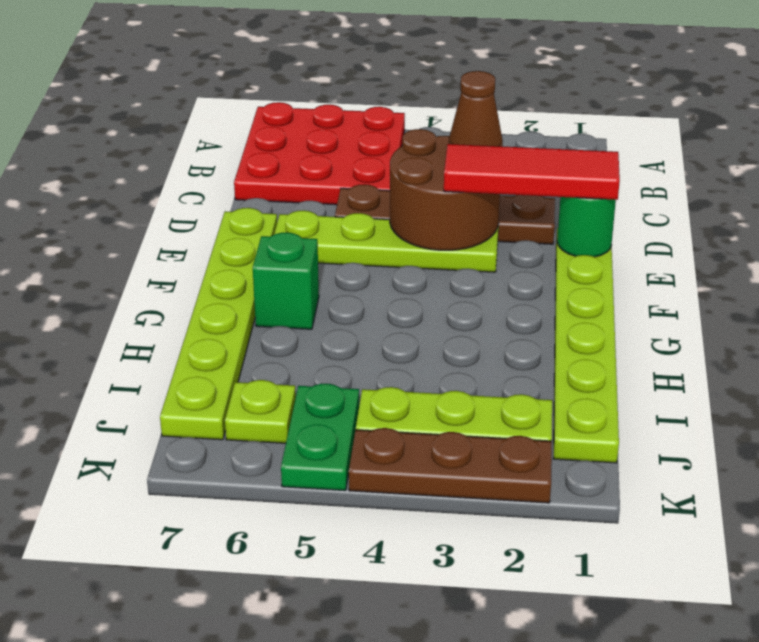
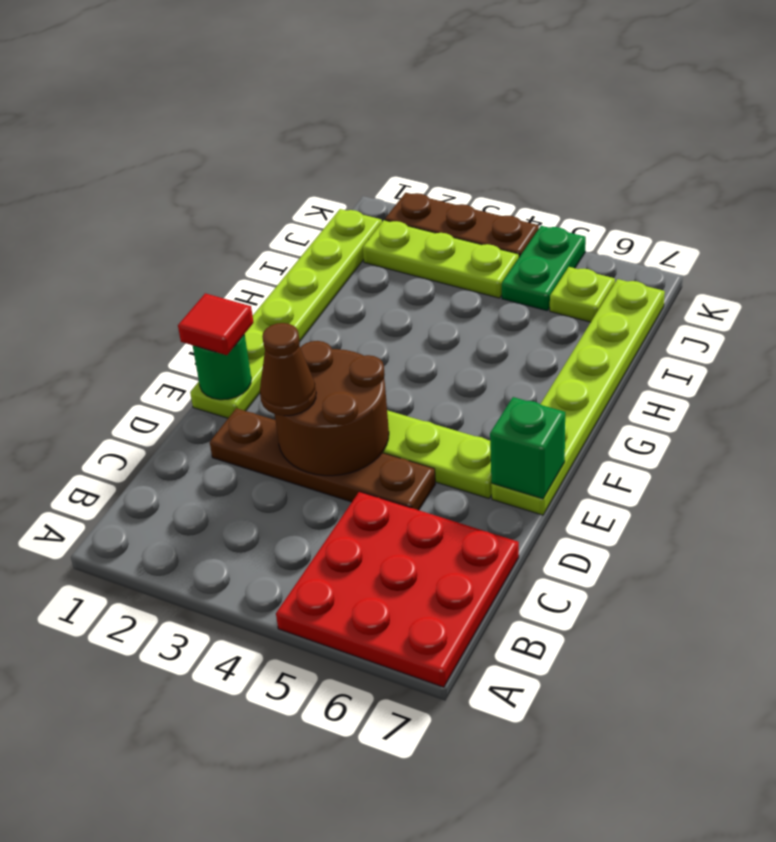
red tile E1:E3 level 3 -> red tile E1 level 3
green brick G6 level 1 -> green brick E7 level 2

